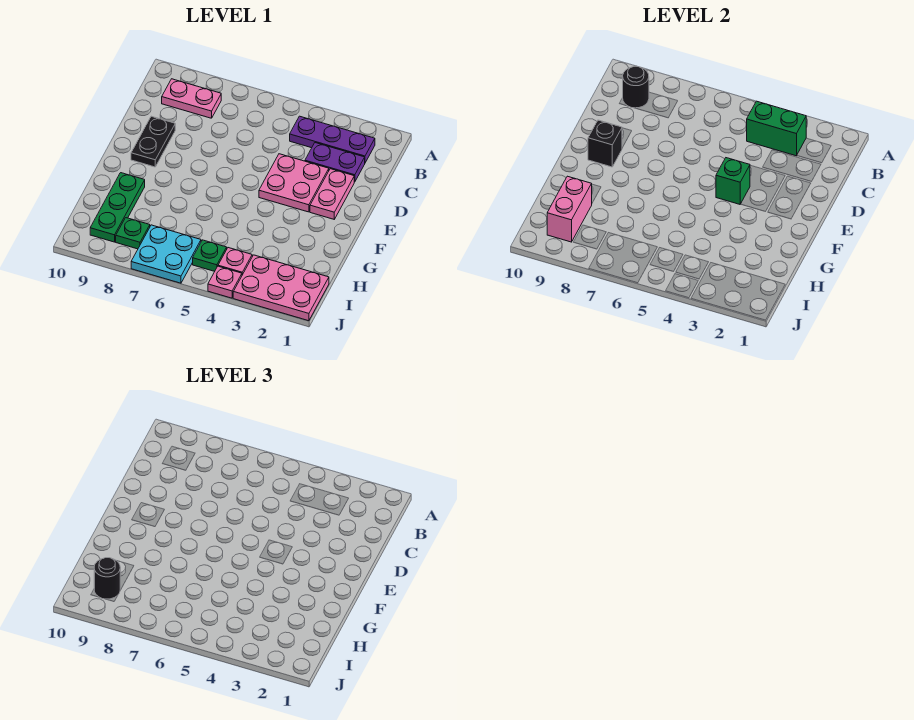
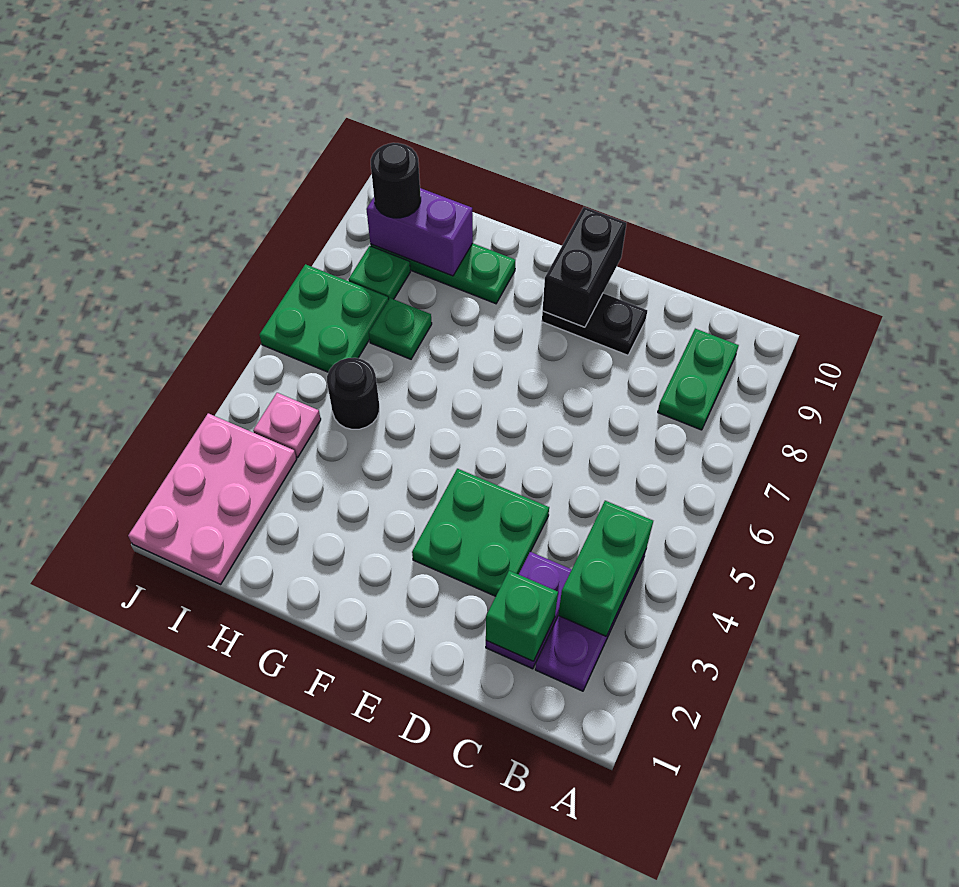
pink plate B8:B9 level 1 -> green plate B8:B9 level 1
black round brick B9 level 2 -> black round brick H5 level 1
pink plate D2:E2 level 1 -> none
pink plate D3:E4 level 1 -> green plate D3:E4 level 1
green brick E4 level 2 -> green brick C2 level 2
black brick E9 level 2 -> black brick E9:E10 level 2
pink brick H9:I9 level 2 -> purple brick H9:I9 level 2
green plate I5 level 1 -> green plate H7 level 1
cyan plate I6:J7 level 1 -> green plate I6:J7 level 1
pink plate J4 level 1 -> none

